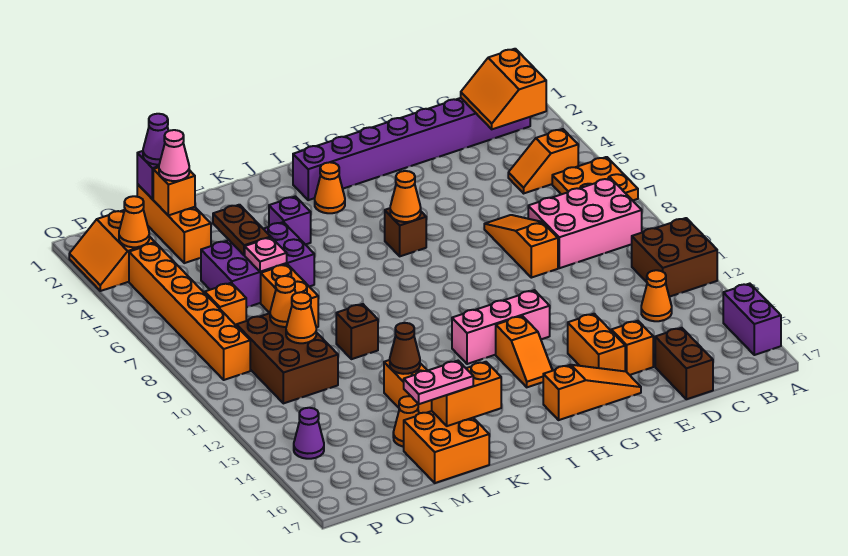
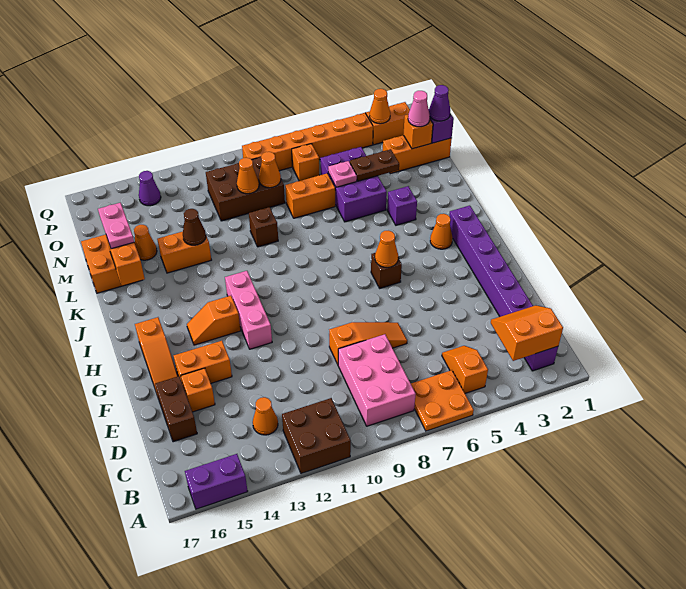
brown brick D16:D17 level 1 -> brown brick D16:E16 level 1

